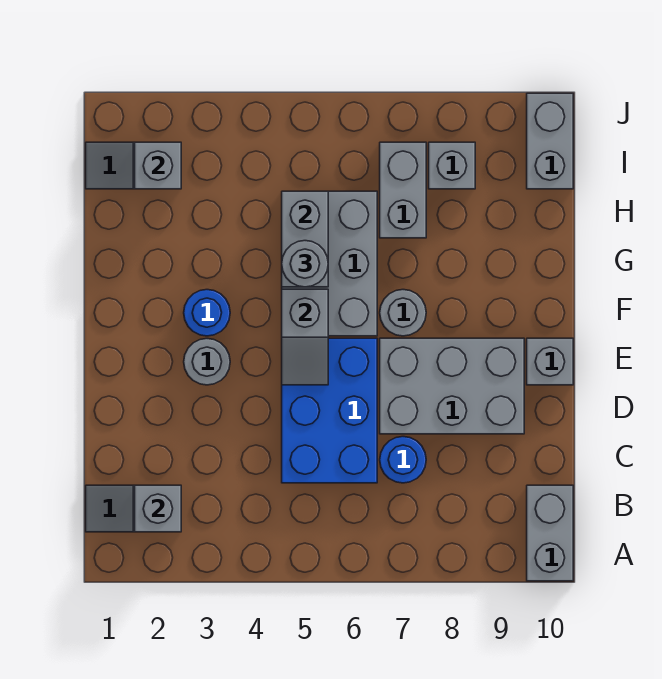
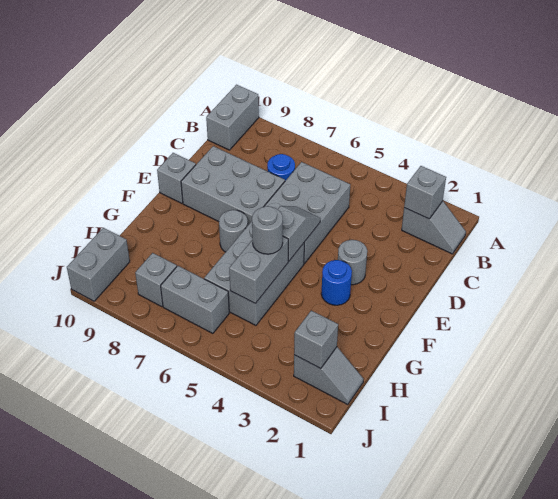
blue brick C5:E6 level 1 -> grey brick C5:E6 level 1
grey brick H7:I7 level 1 -> grey brick I6:I7 level 1

